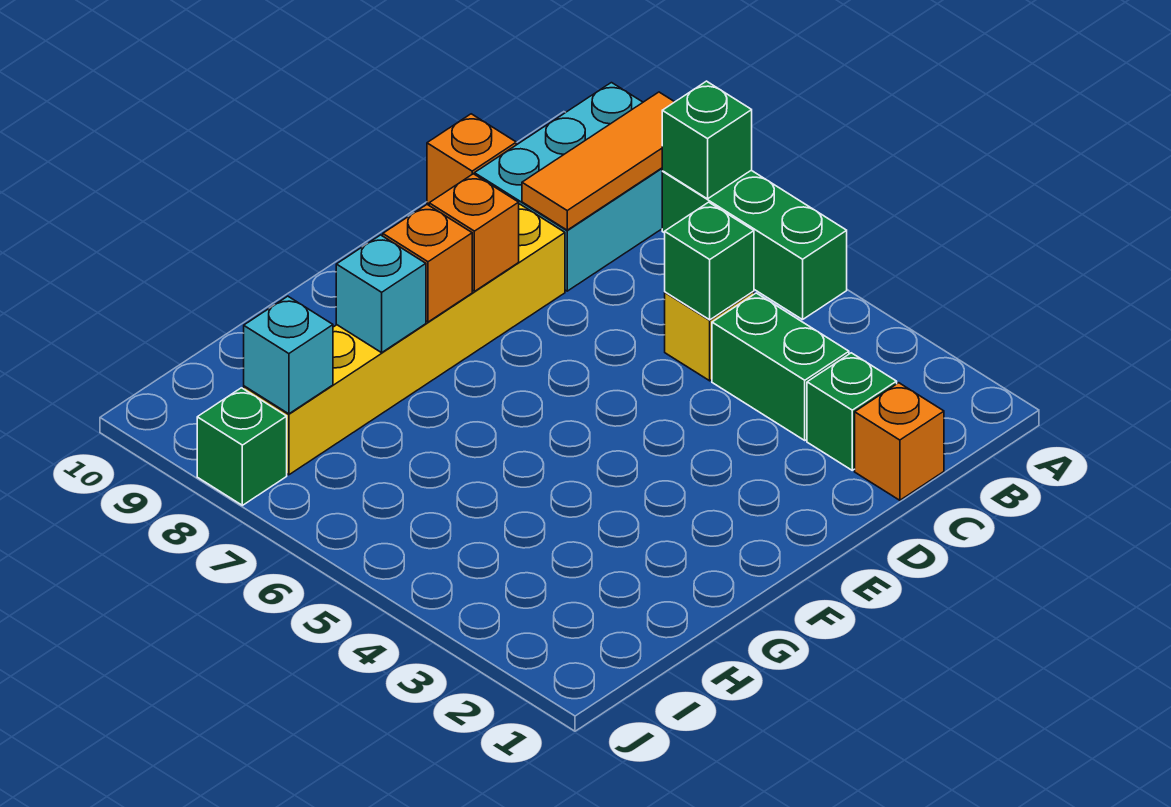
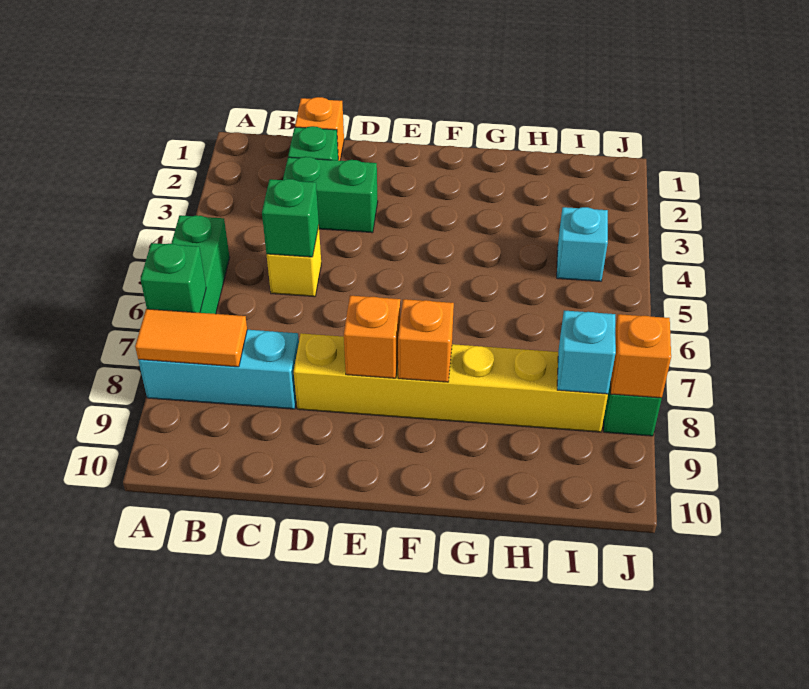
cyan brick A8:C9 level 1 -> cyan brick A8:C8 level 1
orange tile A8:C8 level 2 -> orange tile A8:B8 level 2
green brick C3:C4 level 1 -> green brick C3:D3 level 1
orange brick C10 level 1 -> orange brick J8 level 2
cyan brick G8 level 2 -> cyan brick I4 level 1

